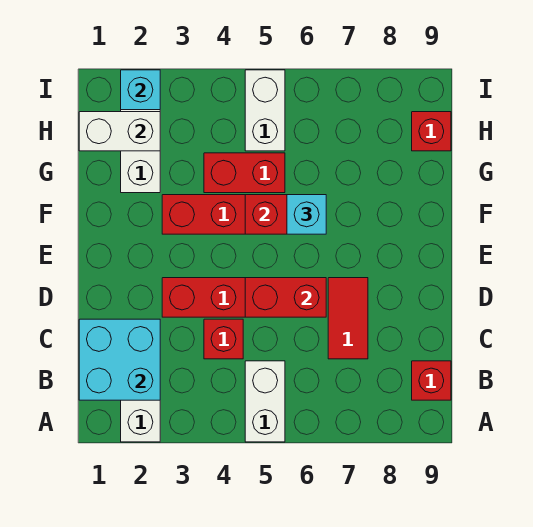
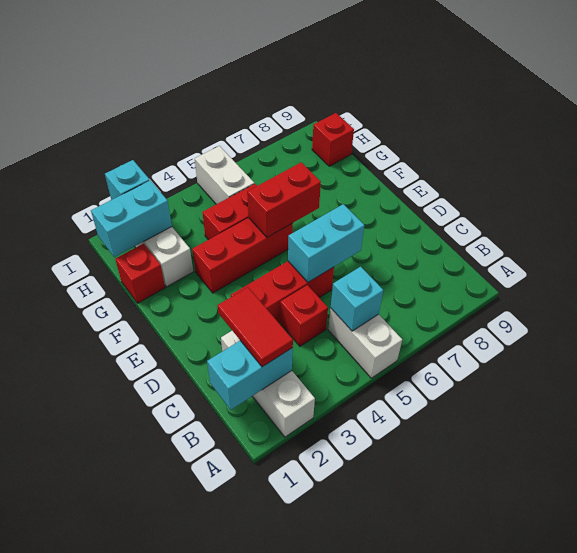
cyan brick B1:C2 level 2 -> cyan brick B1:B2 level 2
red brick B9 level 1 -> red brick G1 level 1
red tile C7:D7 level 1 -> red tile B2:C2 level 3
red brick D5:D6 level 2 -> cyan brick D5:D6 level 2
cyan brick F6 level 3 -> cyan brick B5 level 2
white brick H1:H2 level 2 -> cyan brick H1:H2 level 2

